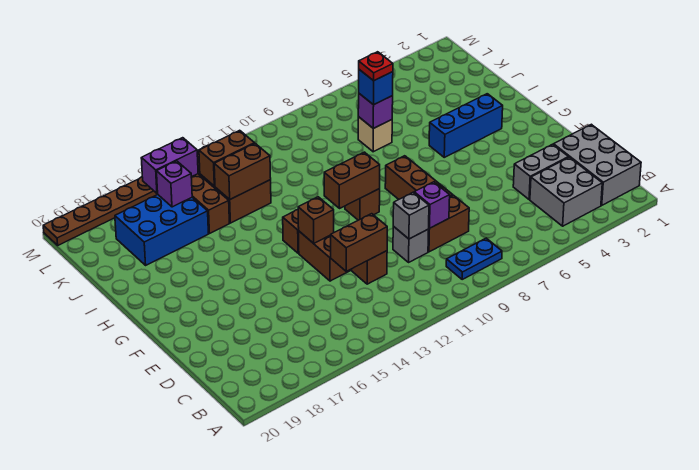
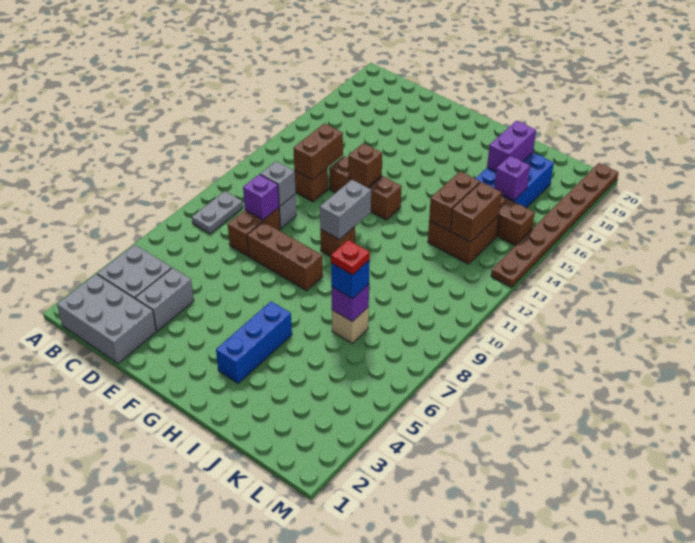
blue plate B8:B9 level 1 -> grey plate B8:B9 level 1
brown brick G10:G11 level 2 -> grey brick G10:G11 level 2
purple brick L15:L16 level 2 -> purple brick J17:J18 level 2

